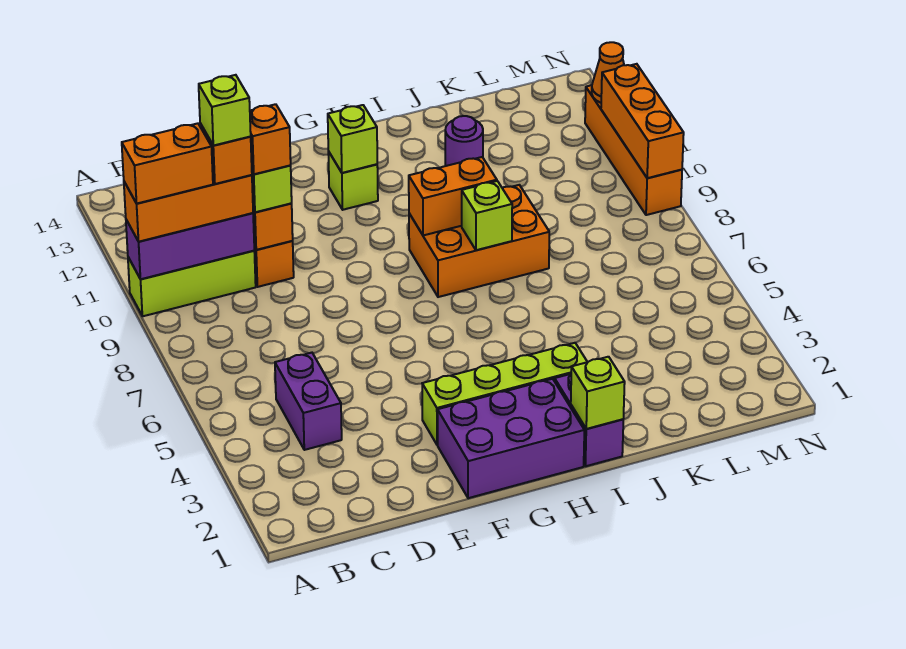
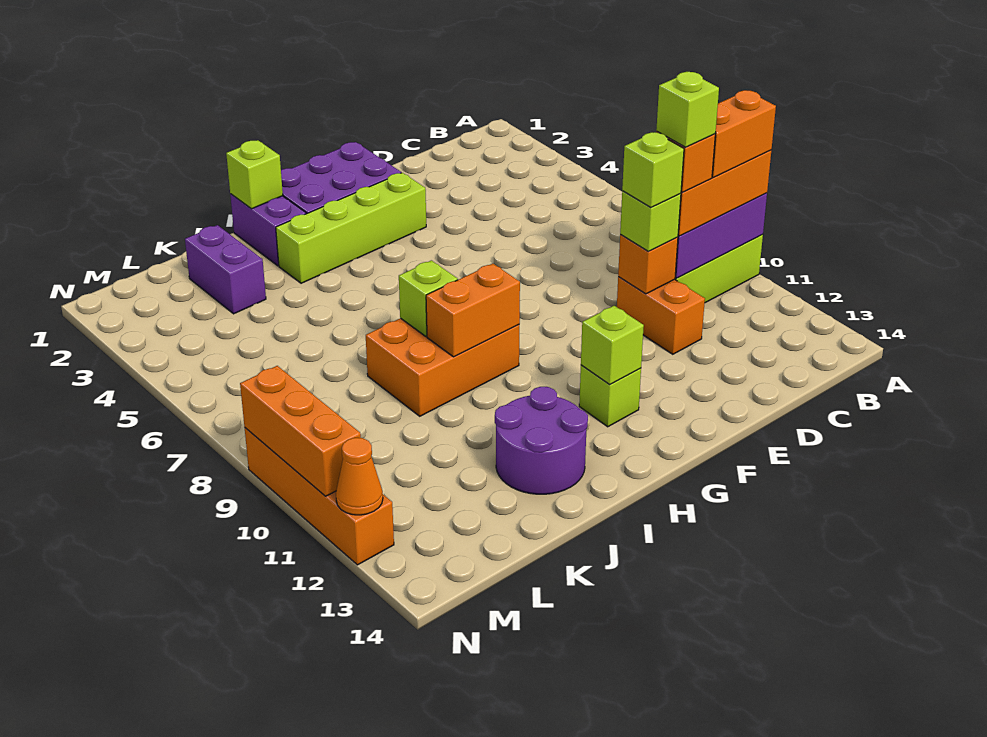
purple brick C4:C5 level 1 -> purple brick K2:K3 level 1
orange brick D10 level 4 -> lime brick D10 level 4
purple round brick J12 level 1 -> purple round brick I12:J13 level 1

